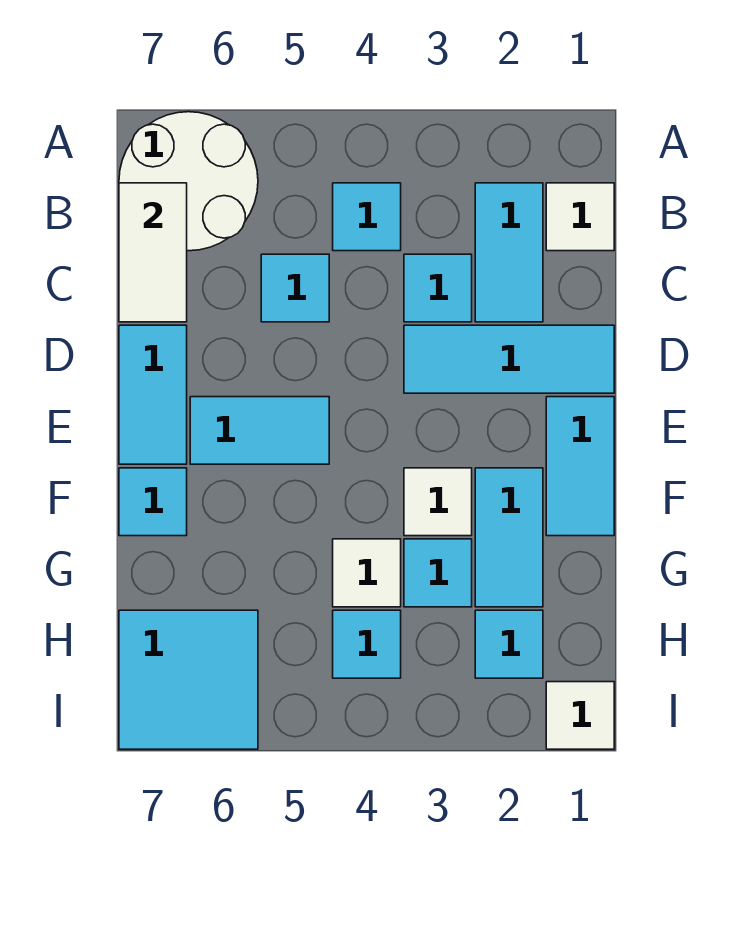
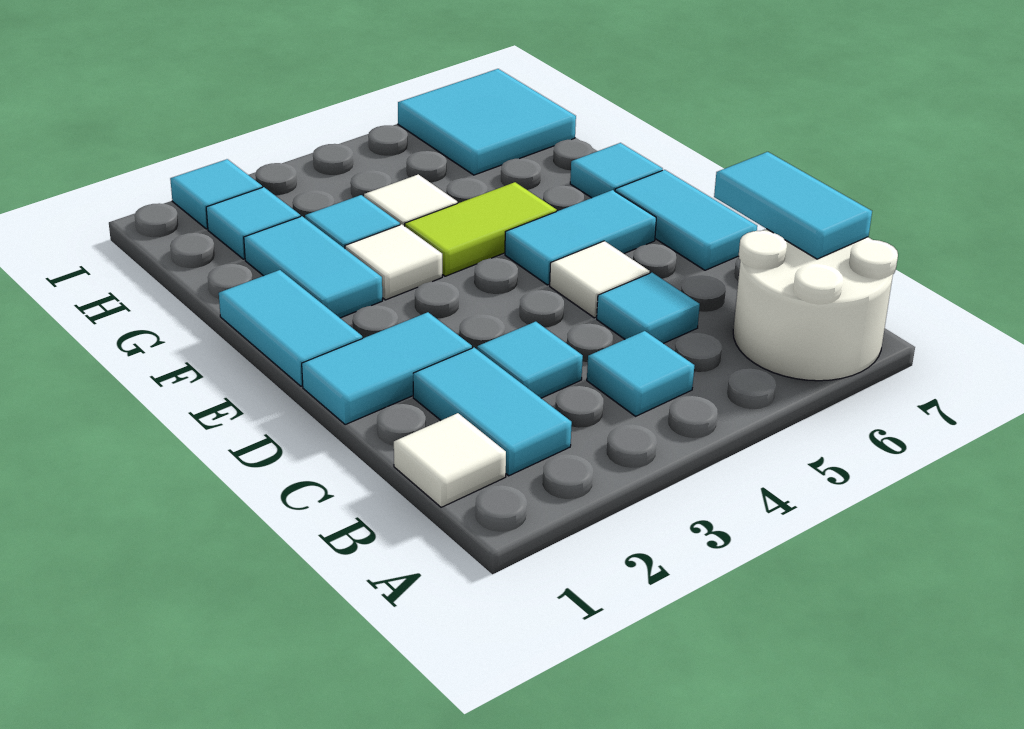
white tile B7:C7 level 2 -> cyan tile B7:C7 level 2
cyan tile D1:D3 level 1 -> cyan tile D1:D2 level 1
none -> lime tile F4:F5 level 1
cyan tile H4 level 1 -> cyan tile I2 level 1
white tile I1 level 1 -> white tile D5 level 1

